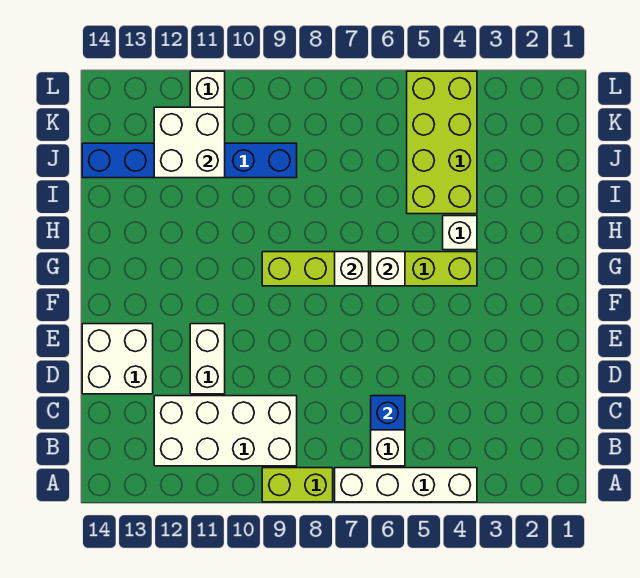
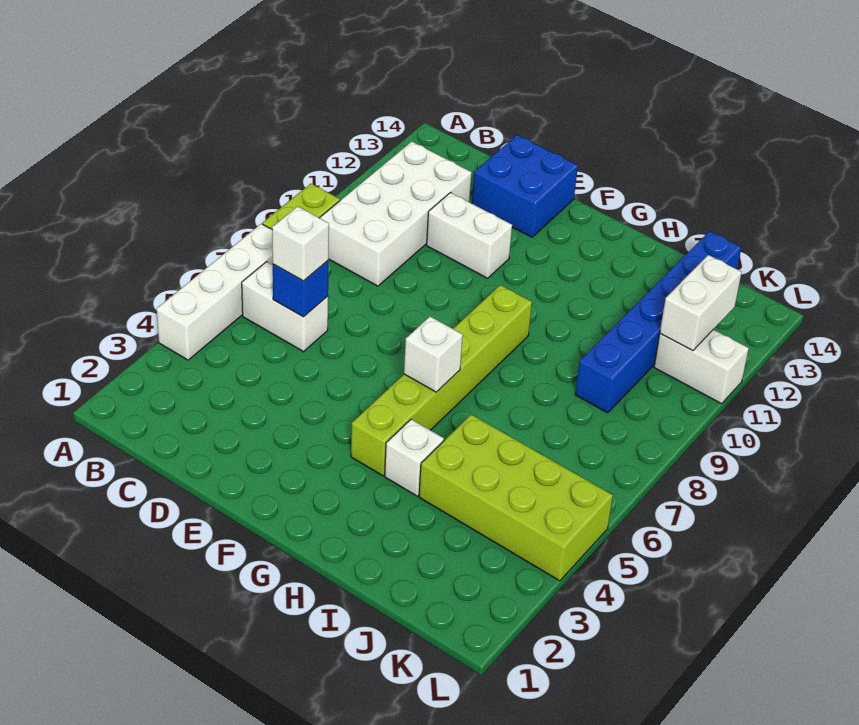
white brick D13:E14 level 1 -> blue brick D13:E14 level 1
white brick G7 level 2 -> white brick C6 level 3
white brick J11:K12 level 2 -> white brick K11:K12 level 2

